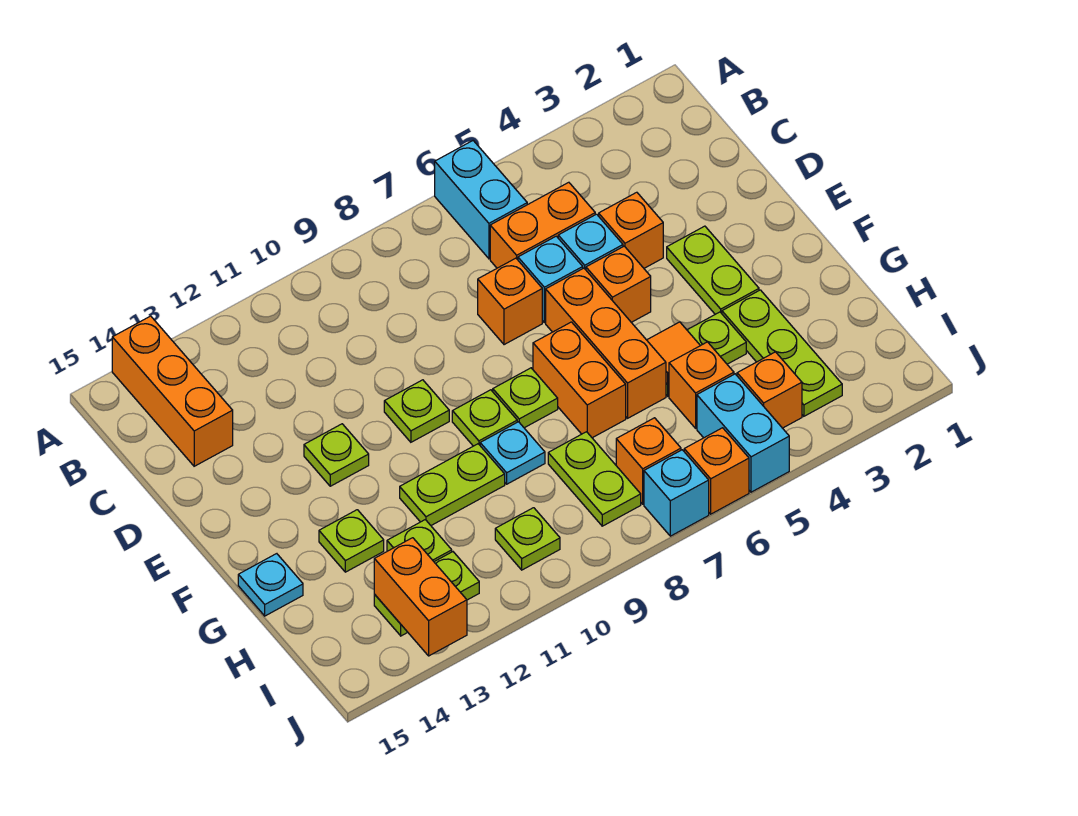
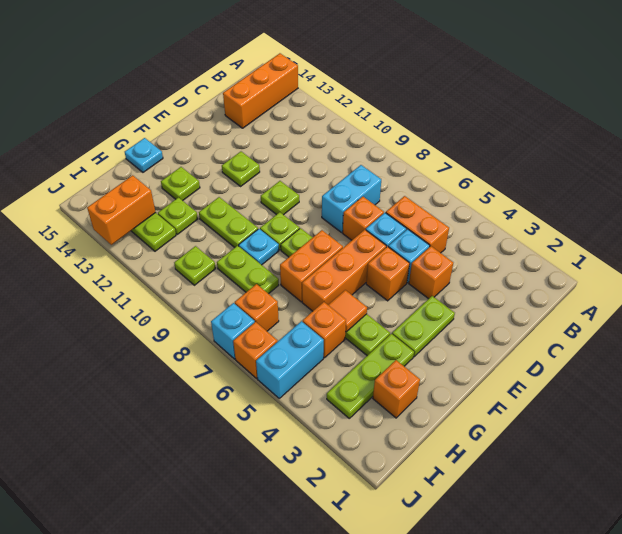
cyan brick A6:B6 level 1 -> cyan brick C8:D8 level 1
lime plate H8:I8 level 1 -> lime plate H8:H9 level 1
orange brick I4 level 1 -> orange brick H2 level 1

